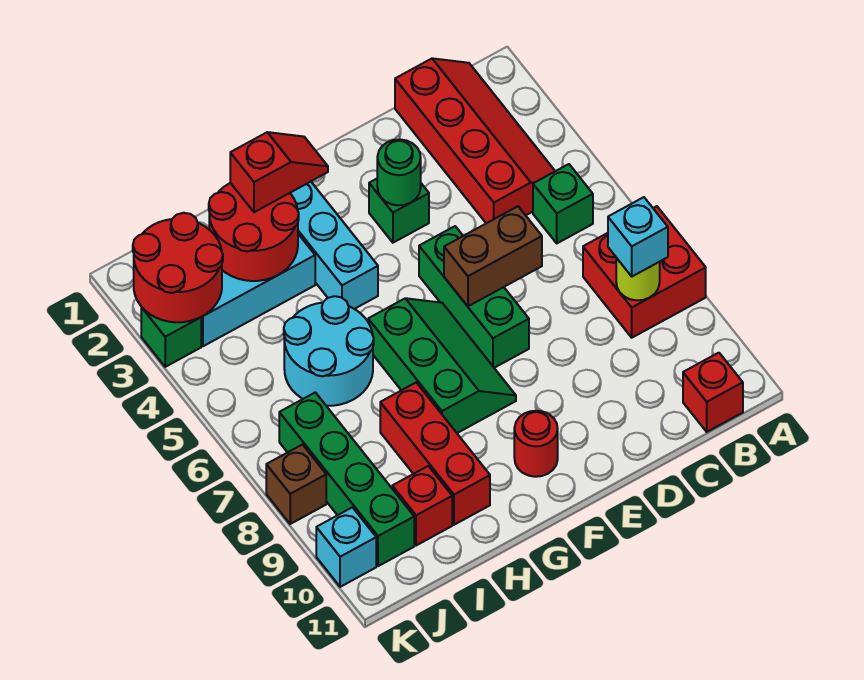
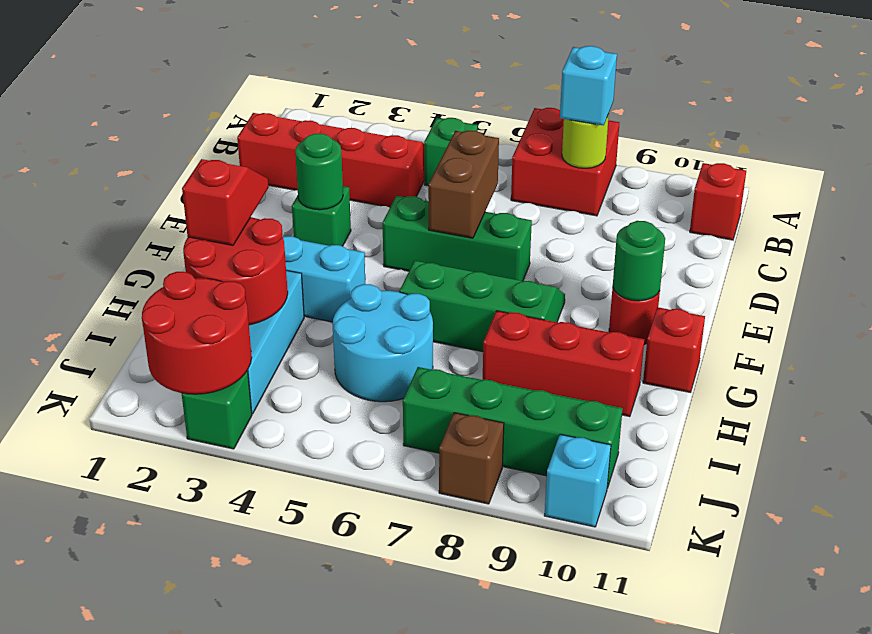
none -> green round brick F10 level 2
red brick I10 level 1 -> red brick G11 level 1

